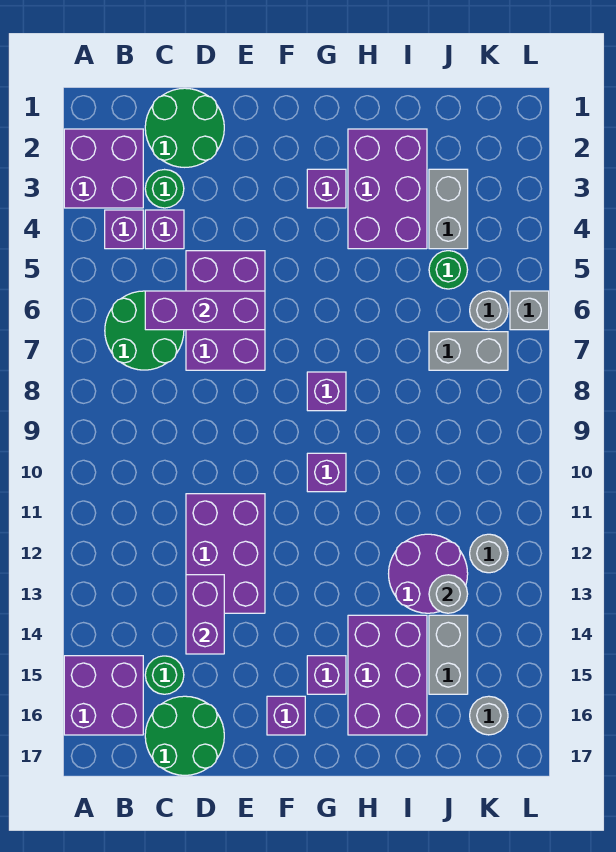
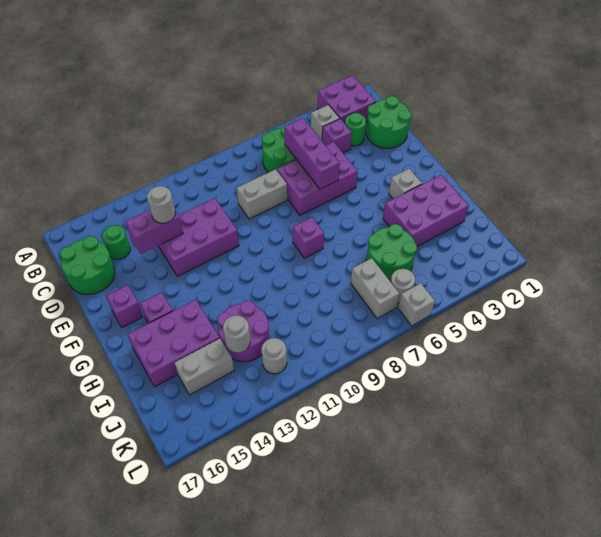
purple brick A15:B16 level 1 -> none
purple brick B4 level 1 -> grey brick B4 level 1
purple brick G3 level 1 -> grey brick G3 level 1
purple brick G10 level 1 -> none
grey brick J3:J4 level 1 -> grey brick D8:D9 level 1
green round brick J5 level 1 -> green round brick I5:J6 level 1
grey round brick K16 level 1 -> grey round brick D13 level 3

